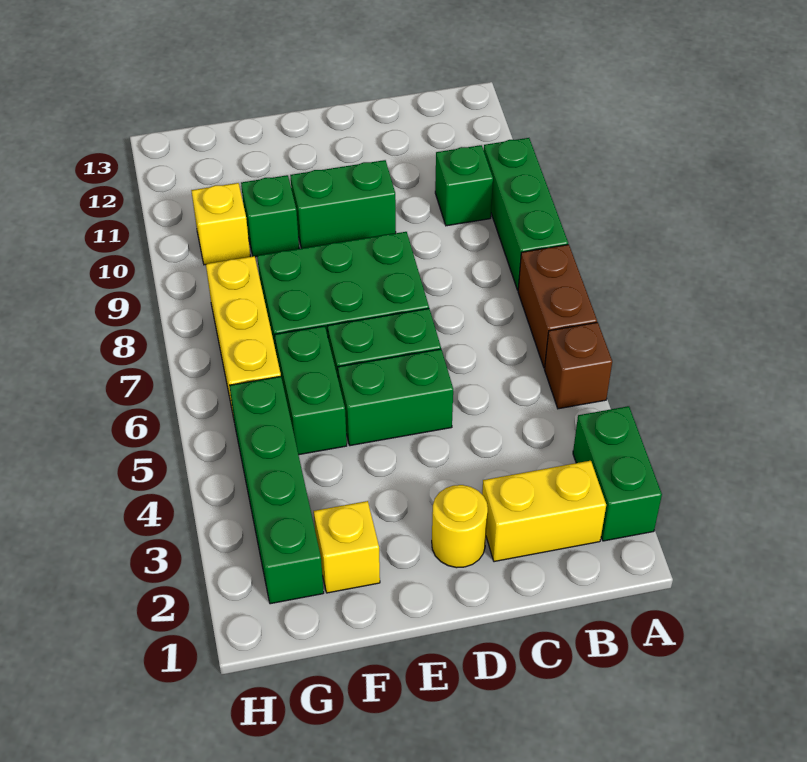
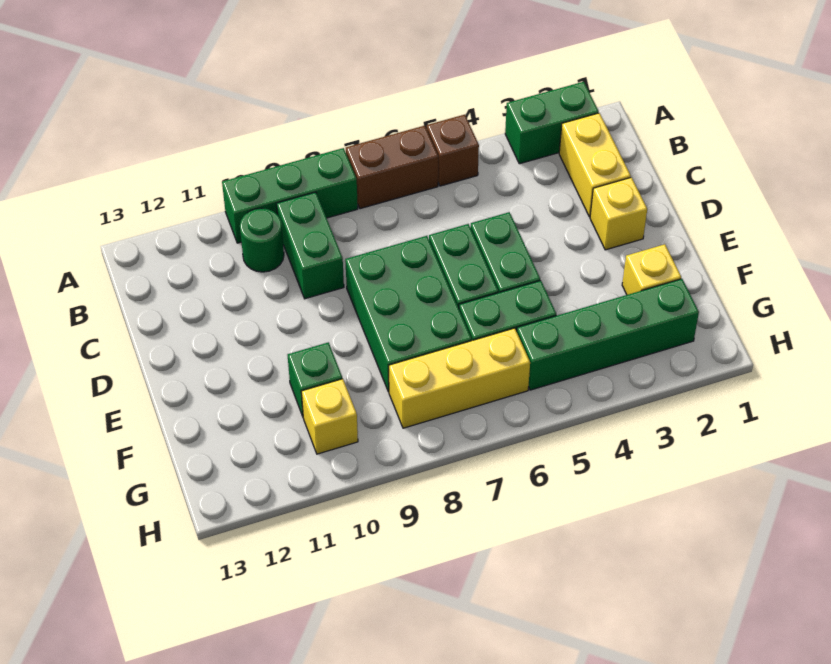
green brick B10 level 1 -> green round brick B10 level 1
yellow round brick D2 level 1 -> yellow brick D2 level 1
green brick D10:E10 level 1 -> green brick B9:C9 level 1

